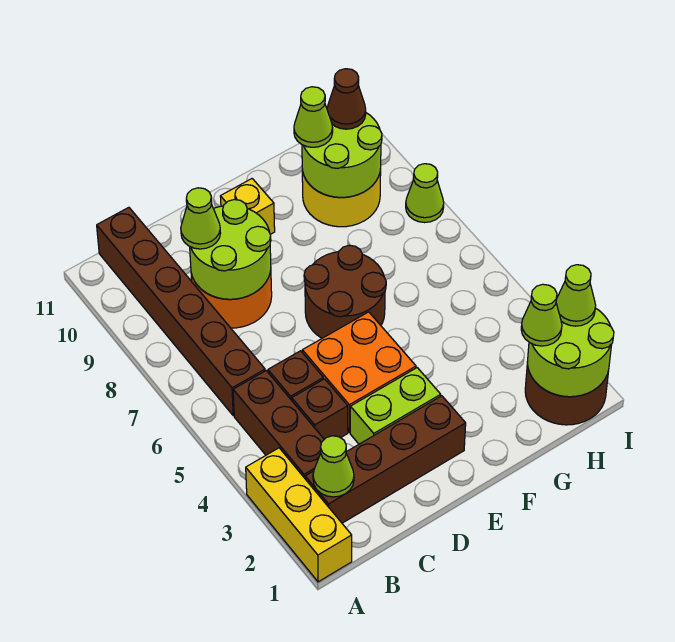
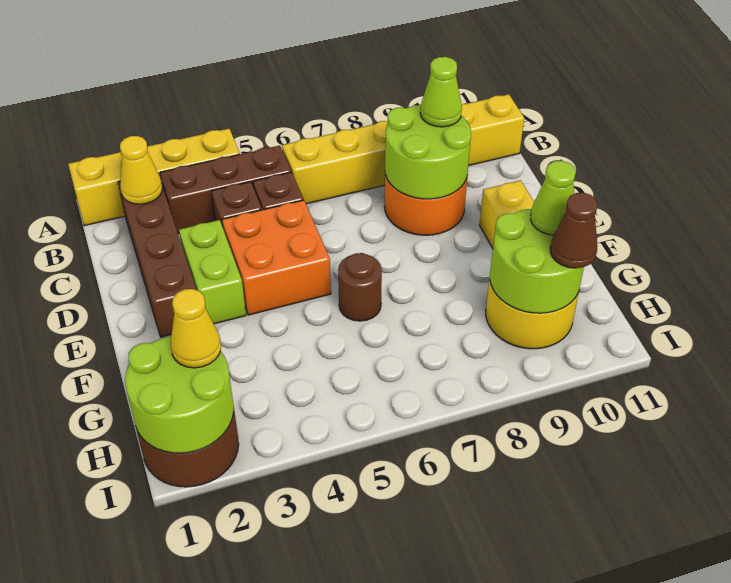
yellow brick A1:A3 level 1 -> yellow brick A1:A4 level 1
lime cone B2 level 2 -> yellow cone B2 level 2
brown brick B6:B11 level 1 -> yellow brick B6:B11 level 1
brown round brick E6:F7 level 1 -> brown round brick F6 level 1
lime cone H2 level 3 -> yellow cone H2 level 3
lime cone I2 level 3 -> none
lime cone I8 level 1 -> none

